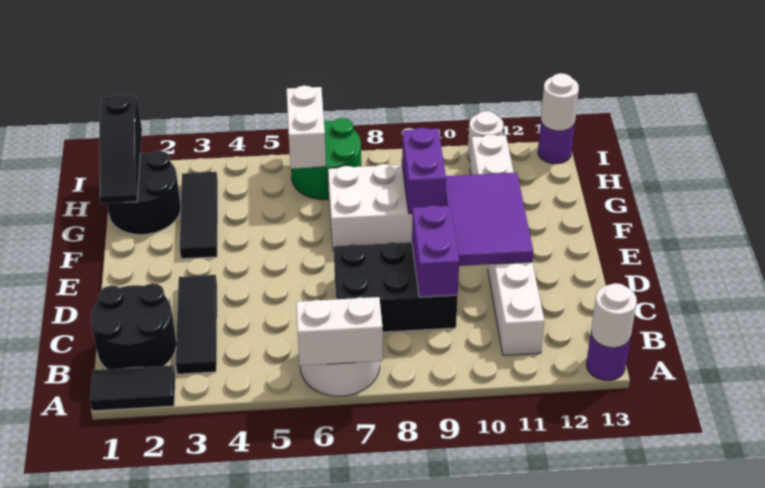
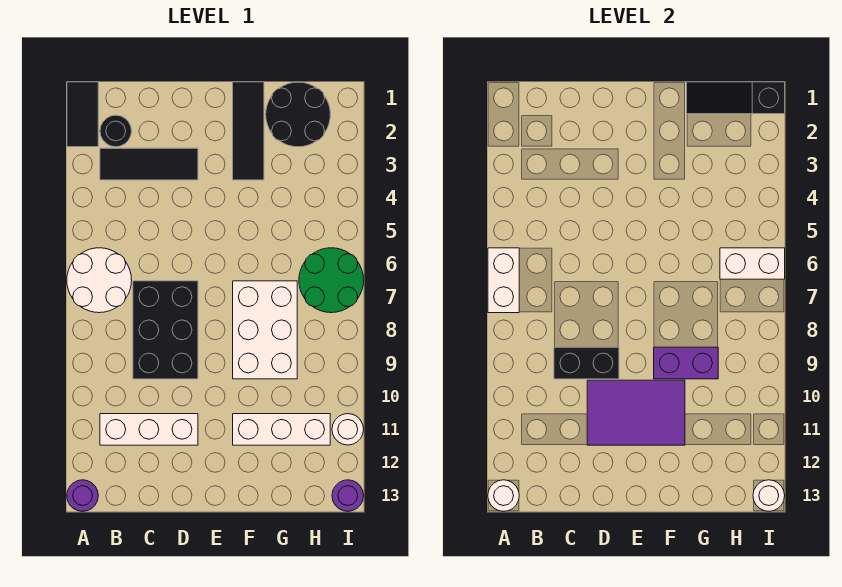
black round brick B1:C2 level 1 -> black round brick B2 level 1
purple brick C9:D9 level 2 -> black brick C9:D9 level 2
black tile F3:H3 level 1 -> black tile F1:F3 level 1

